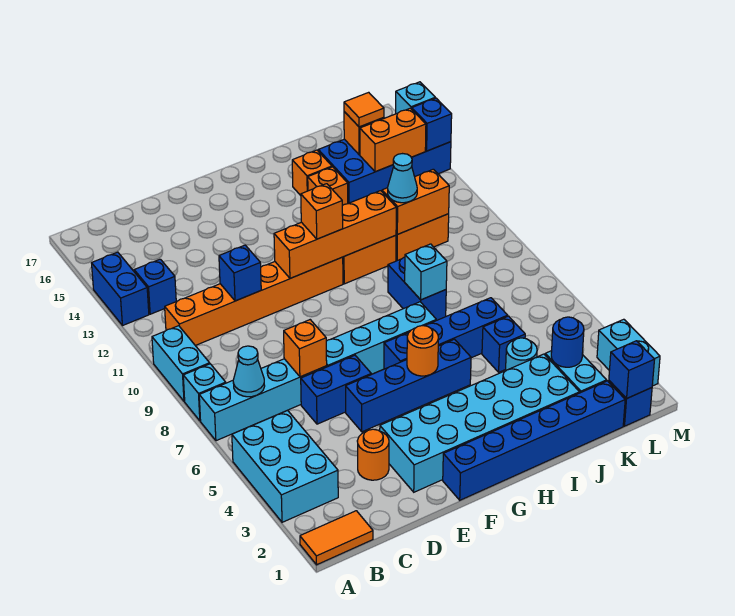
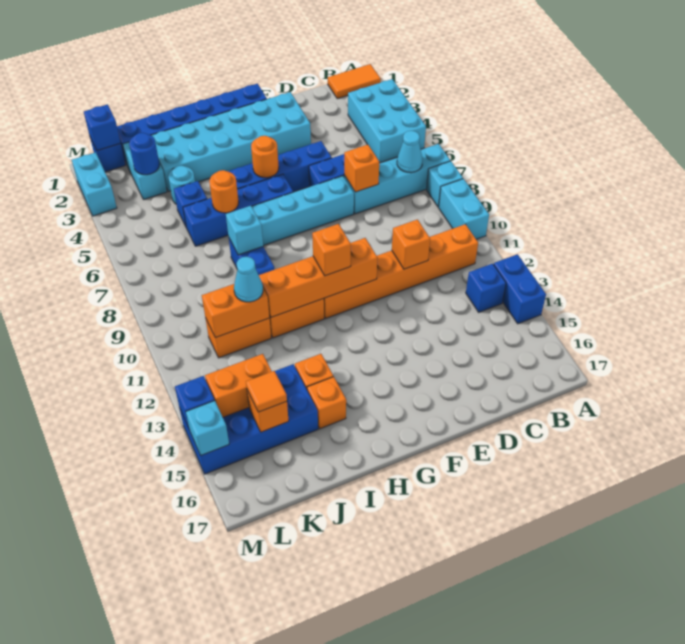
orange round brick D3 level 1 -> orange round brick I6 level 2
blue brick D11 level 2 -> orange brick D11 level 2

